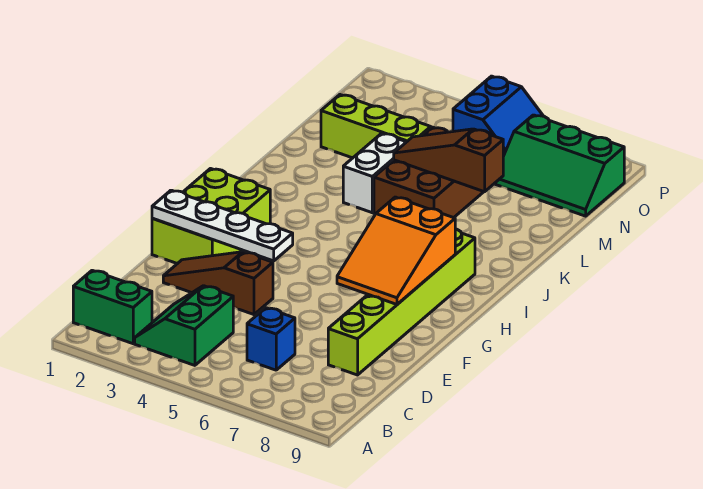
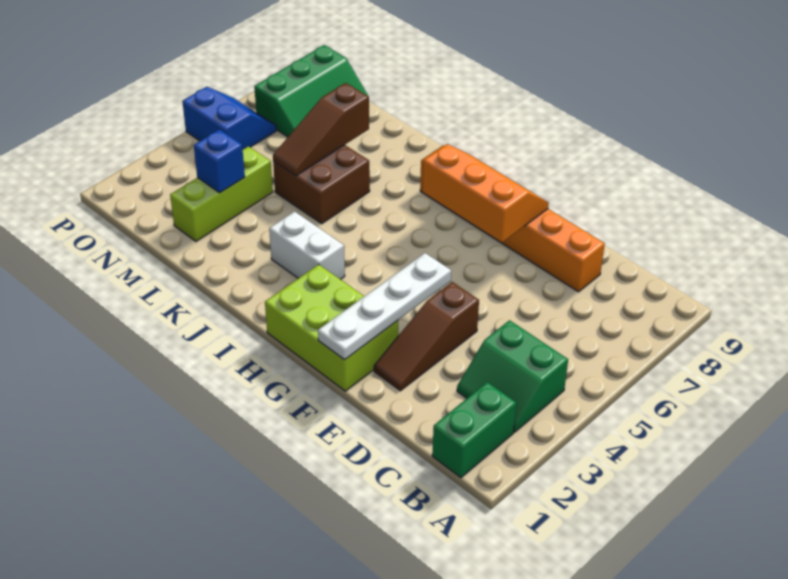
blue brick C6 level 1 -> blue brick M3 level 2
lime brick D8:I8 level 1 -> orange brick D8:I8 level 1
orange slope F7:H8 level 2 top H -> orange slope F7:H8 level 2 top 7
white brick K4:L4 level 1 -> white brick I3:J3 level 1
brown brick K5:M6 level 1 -> brown brick K5:L6 level 1

